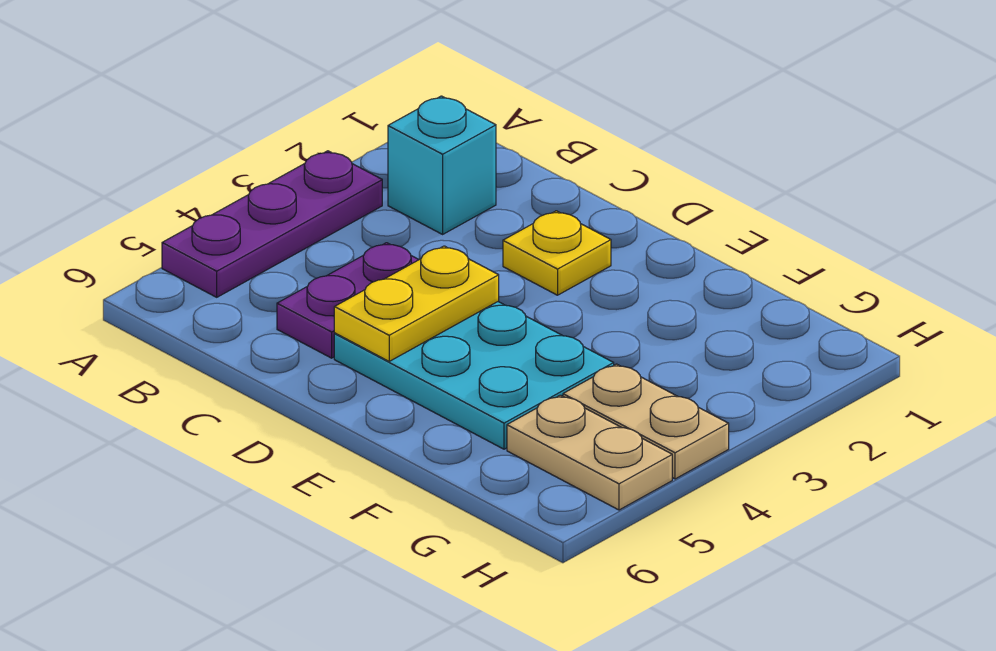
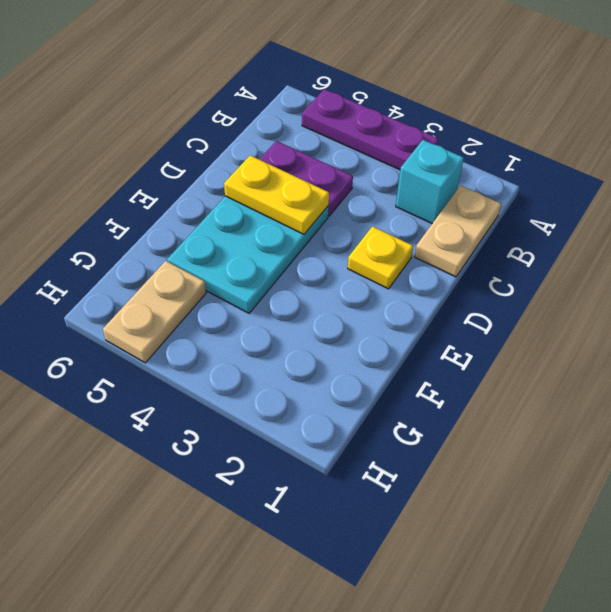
tan plate G4:H4 level 1 -> tan plate B1:C1 level 1

